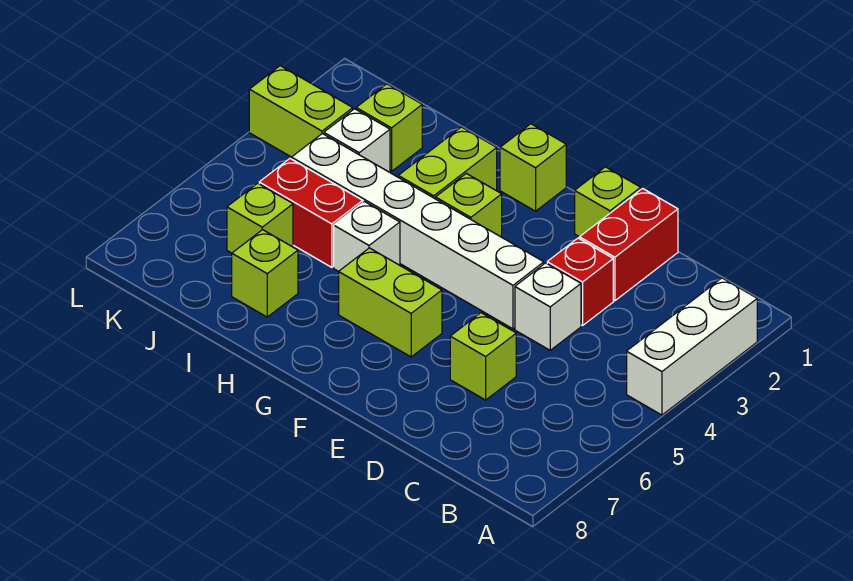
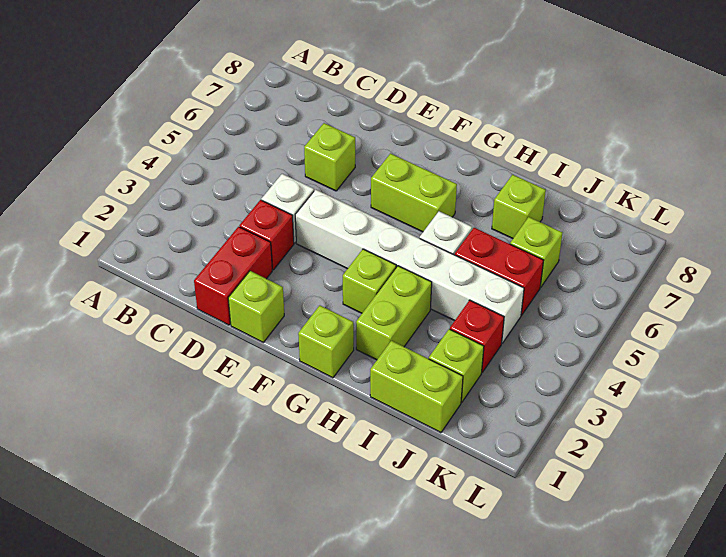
white brick A2:A4 level 1 -> none
white brick J3 level 1 -> red brick J3 level 1
lime brick K3:L3 level 1 -> lime brick I1:J1 level 1

